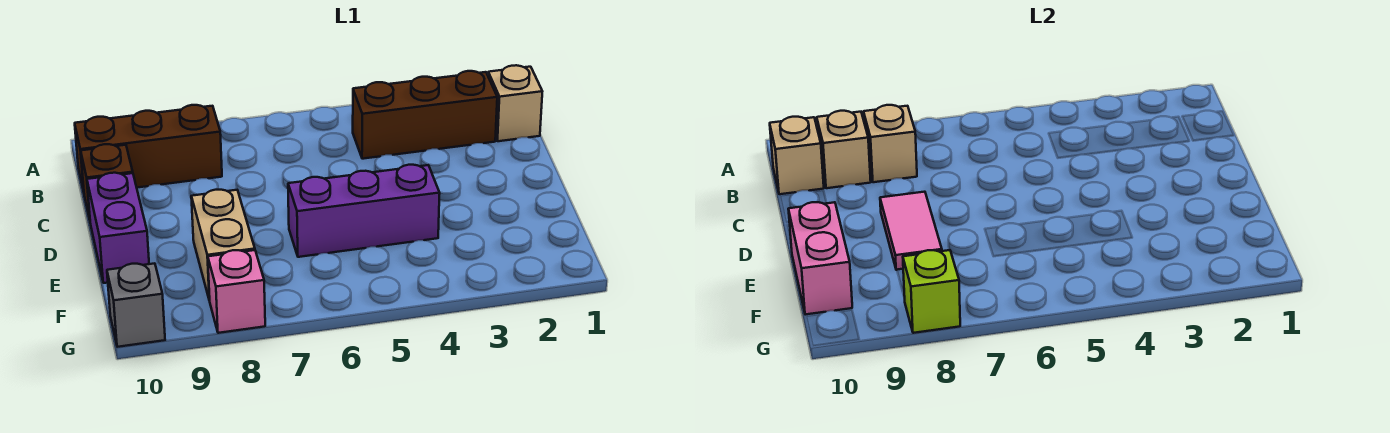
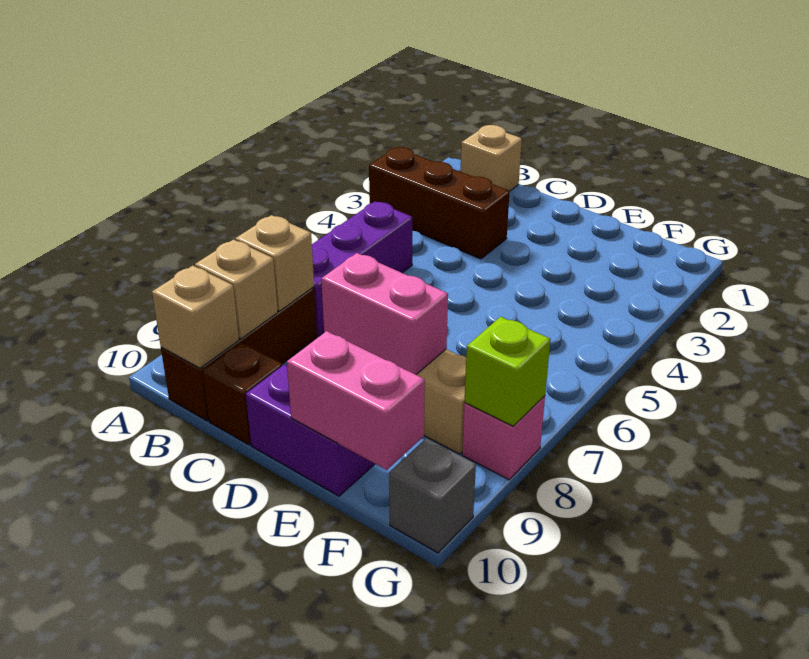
brown brick B2:B4 level 1 -> brown brick A3:C3 level 1
pink tile D8:E8 level 2 -> pink brick D8:E8 level 2
purple brick E4:E6 level 1 -> purple brick B5:B7 level 1

